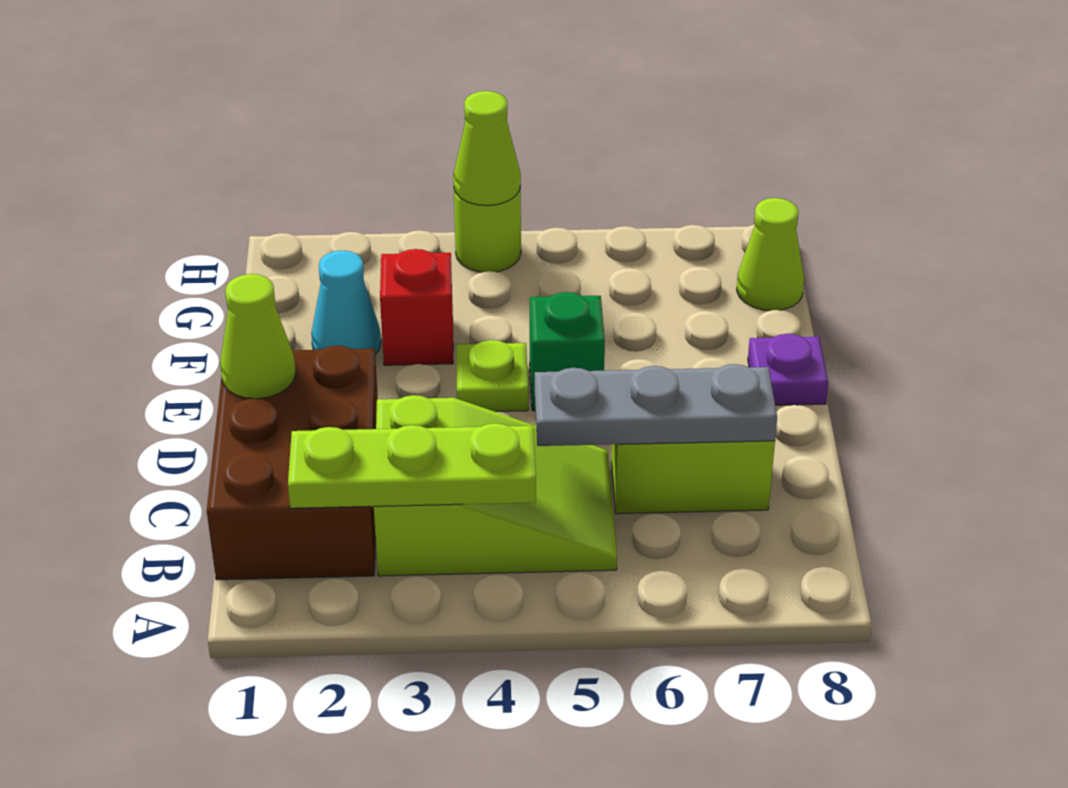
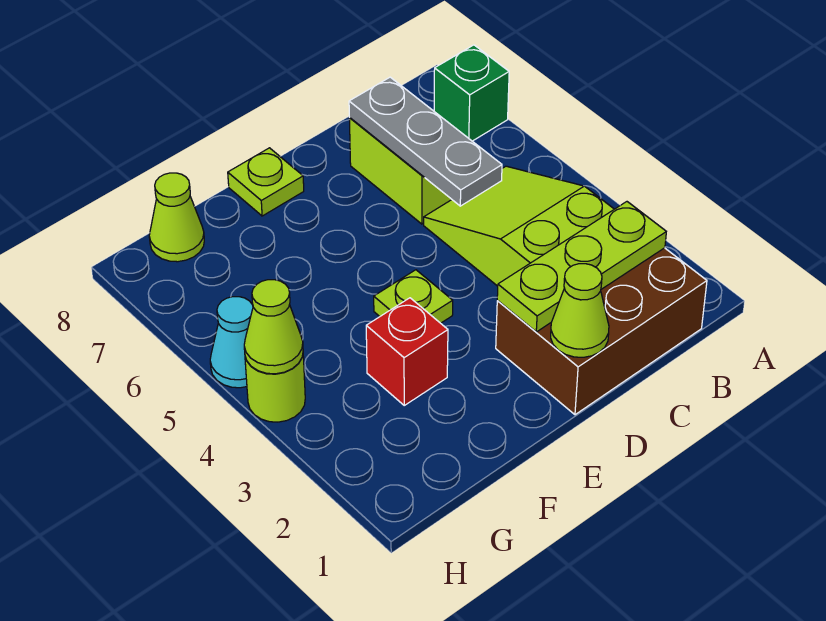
lime plate B2:B4 level 2 -> lime plate B2:D2 level 2
green brick E5 level 1 -> green brick A7 level 1
purple plate E8 level 1 -> lime plate E8 level 1
cyan cone F2 level 1 -> cyan cone H5 level 1

